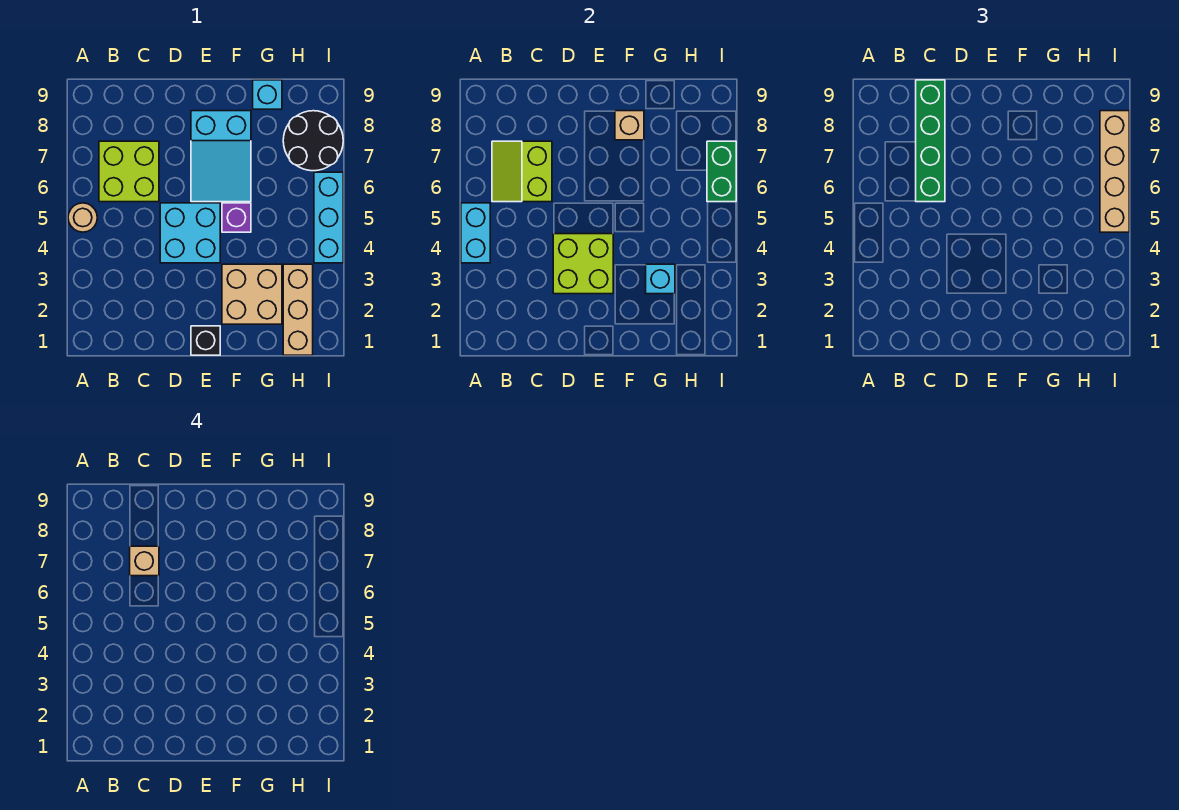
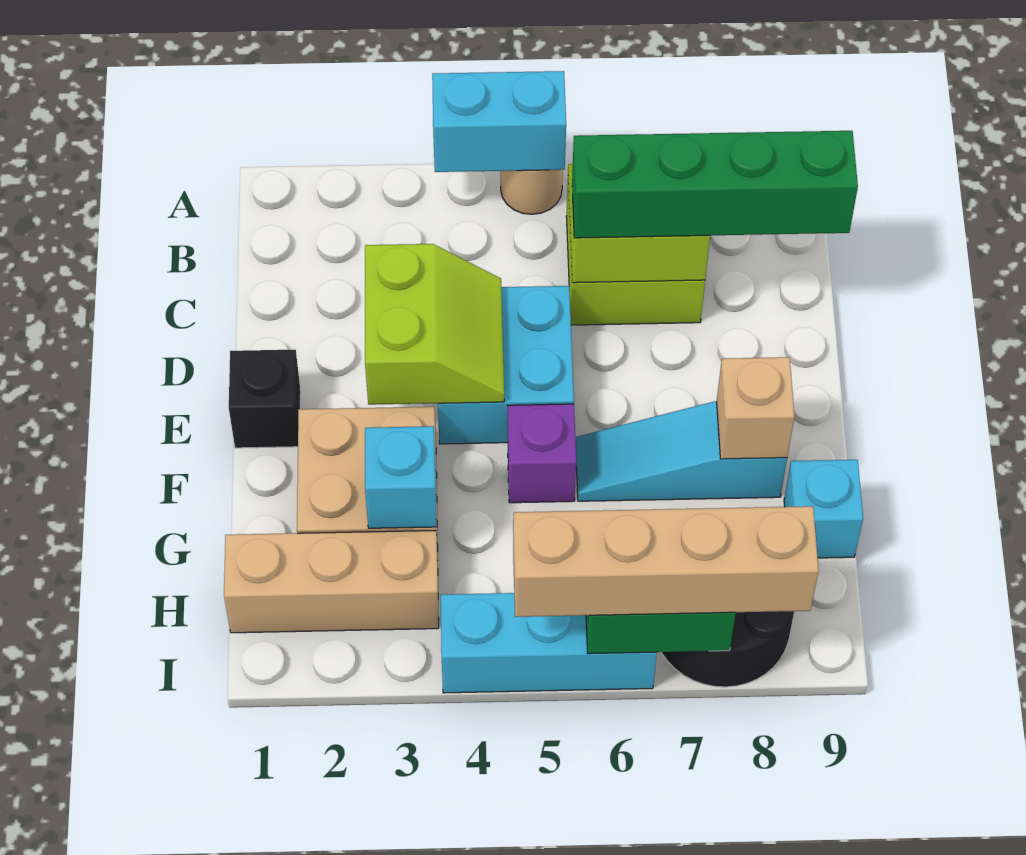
tan brick C7 level 4 -> none
lime brick D3:E4 level 2 -> lime slope D3:E4 level 2 top 3
cyan slope E6:F8 level 1 top 8 -> cyan slope F6:F8 level 1 top 8

